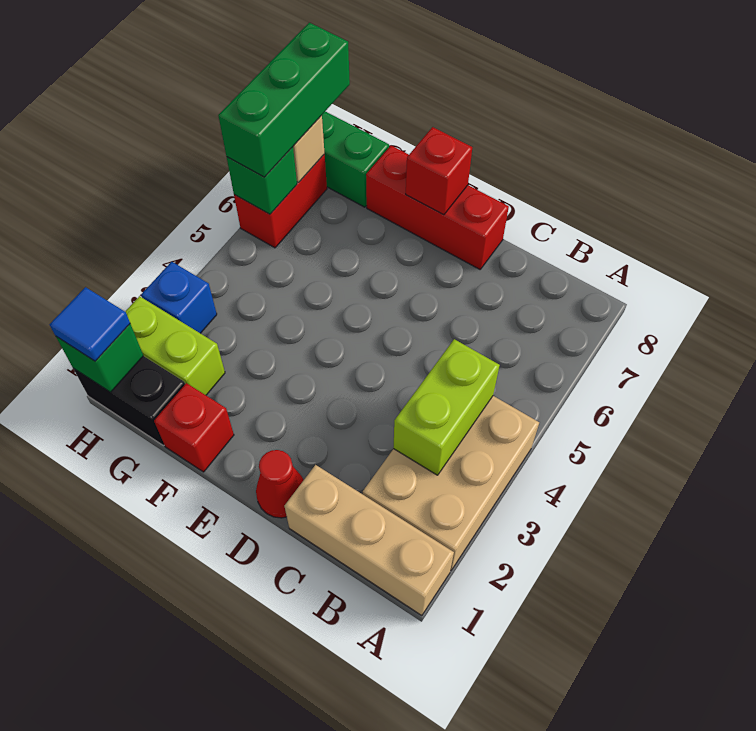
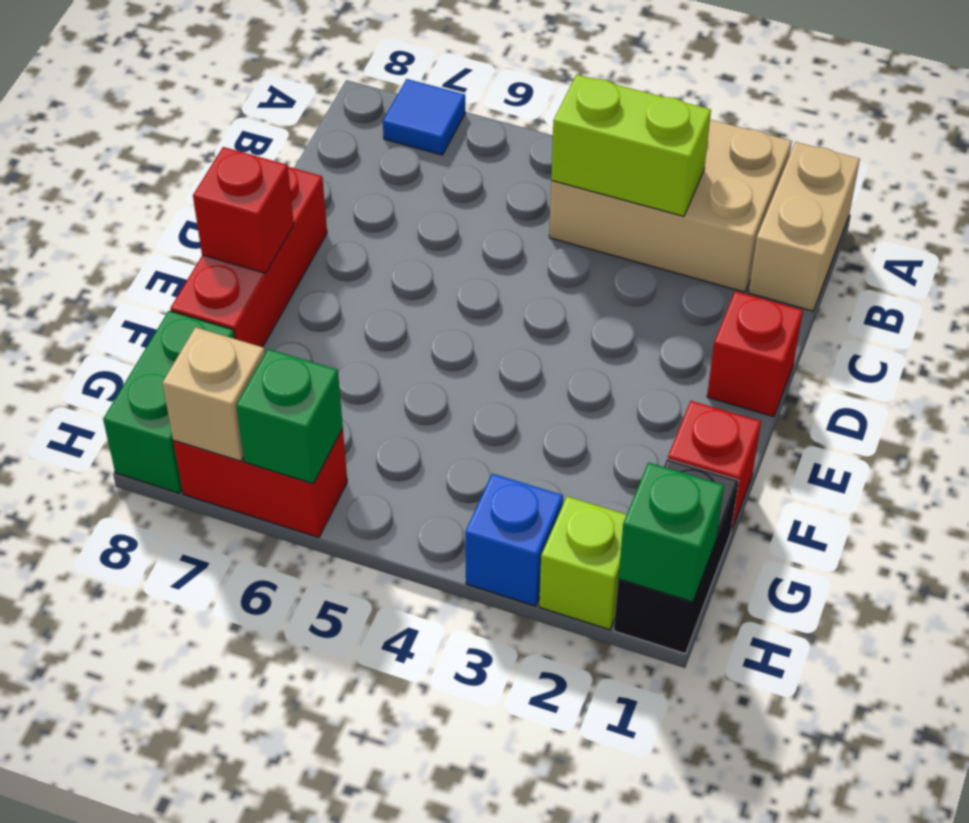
tan brick A1:C1 level 1 -> tan brick A1:B1 level 1
red cone D1 level 1 -> red brick D1 level 1
lime brick G2:H2 level 1 -> lime brick H2 level 1
blue tile H1 level 3 -> blue tile A7 level 1
green brick H6:H8 level 3 -> none

